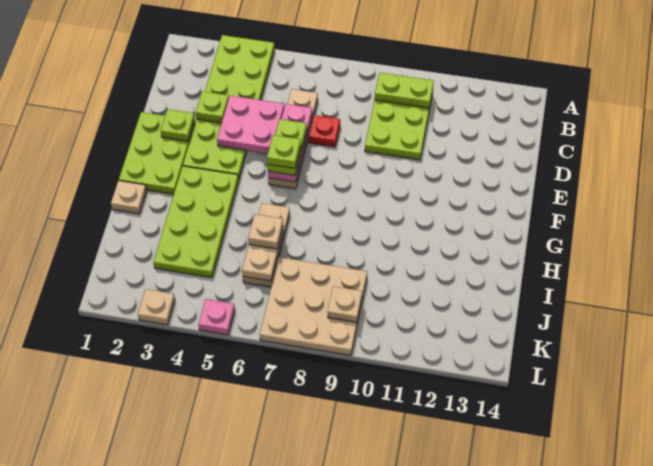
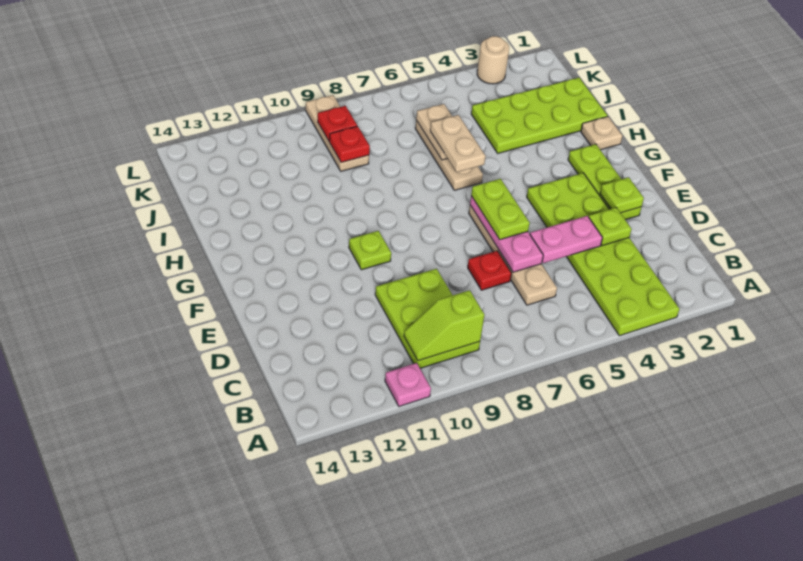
lime plate B9:B10 level 2 -> lime slope B9:B10 level 2 top 9
pink plate D4:E5 level 2 -> pink plate D4:D5 level 2
lime plate E1:G2 level 1 -> lime plate E2:G2 level 1
lime plate F6 level 4 -> lime plate F10 level 1
lime plate G3:J4 level 1 -> lime plate I1:J4 level 1
tan plate I6 level 3 -> tan plate H6:I6 level 3
tan plate J7:L9 level 1 -> tan plate J9:L9 level 1
none -> red plate J9 level 2
tan plate K9 level 2 -> red plate K9 level 2
tan plate L3 level 1 -> tan round brick L3 level 1
pink plate L5 level 1 -> pink plate A11 level 1

